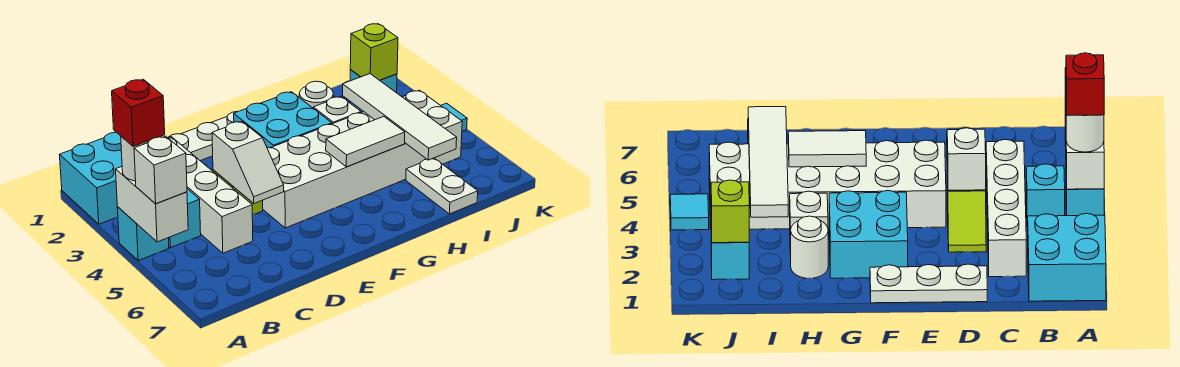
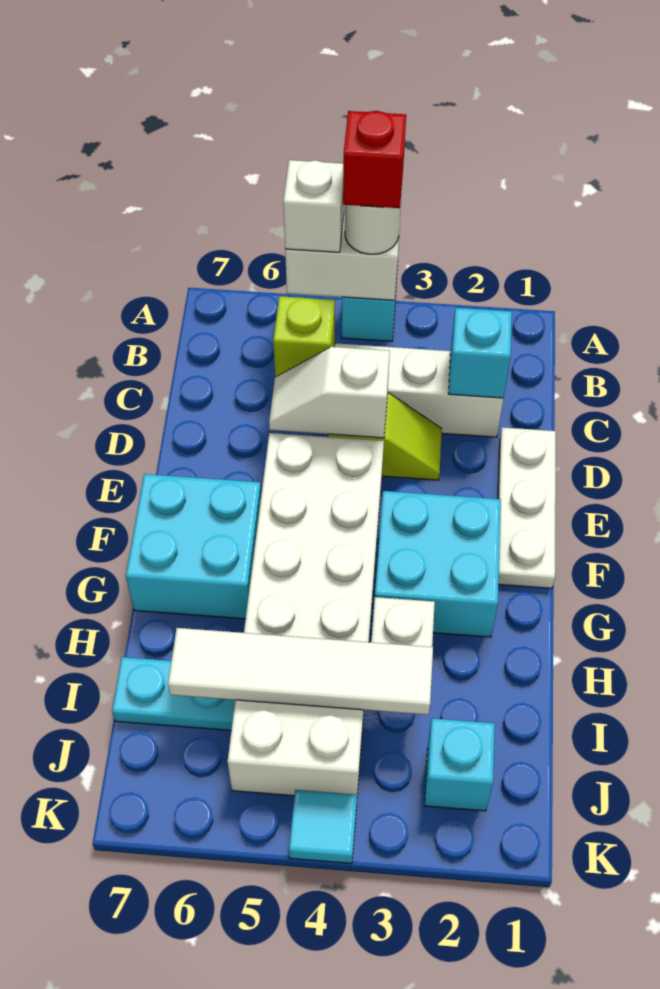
cyan brick A1:B2 level 1 -> cyan brick F6:G7 level 1
cyan brick B4 level 1 -> cyan brick C2 level 2
white tile G5:H5 level 2 -> none
white round brick H2 level 1 -> none
white plate I6:I7 level 1 -> cyan plate I6:I7 level 1
lime brick J2 level 2 -> lime brick C5 level 2

